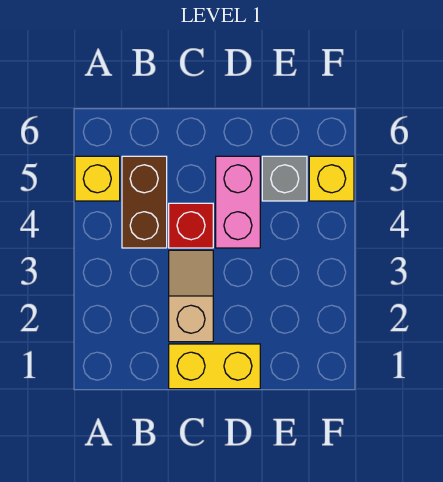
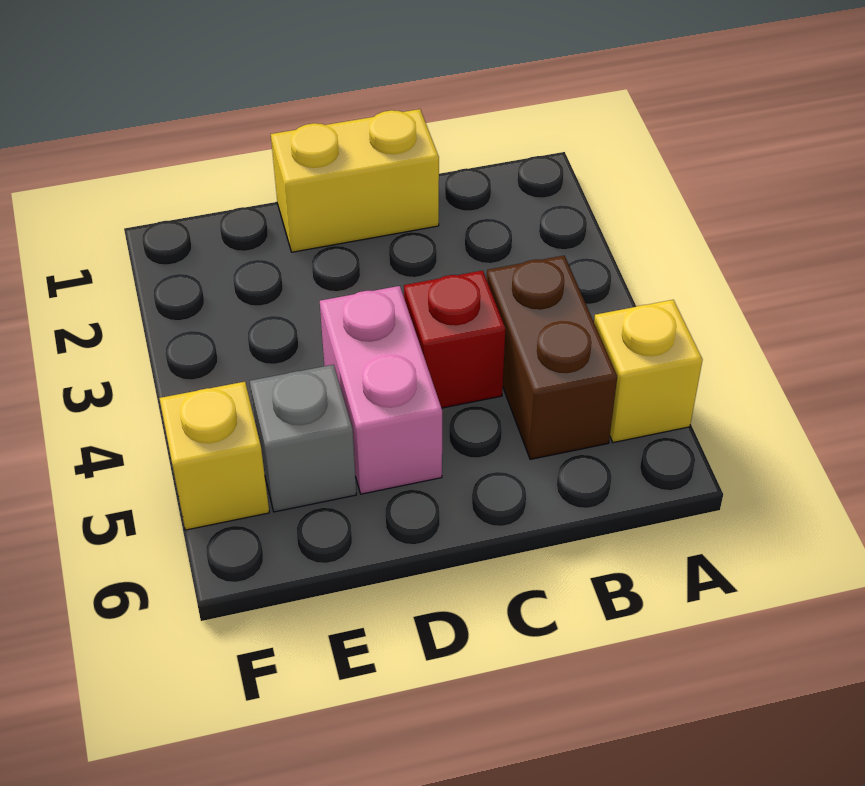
tan slope C2:C3 level 1 top 2 -> none

